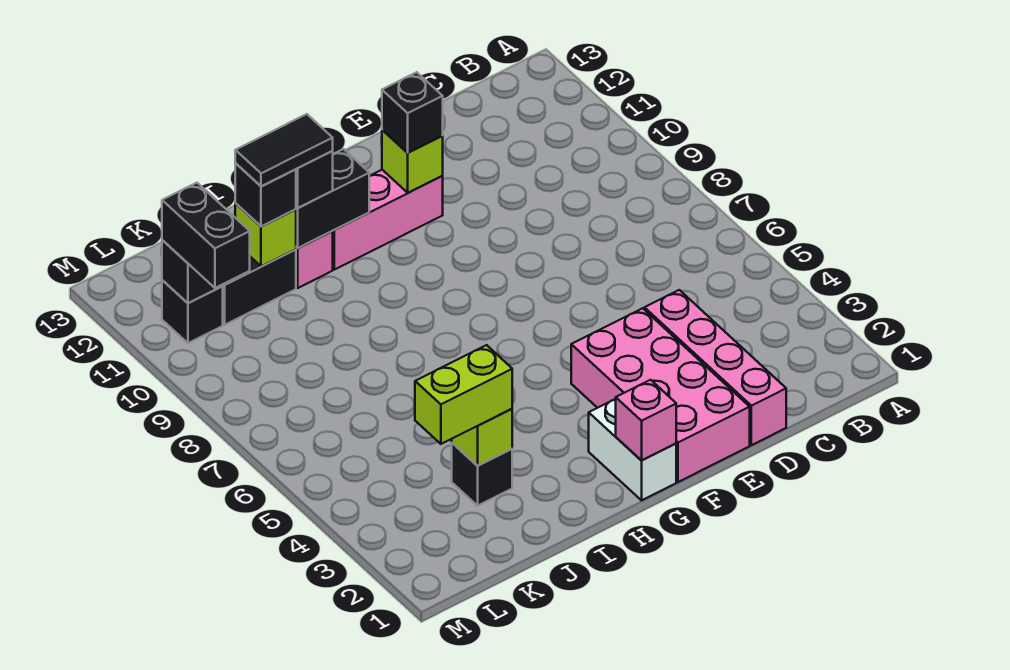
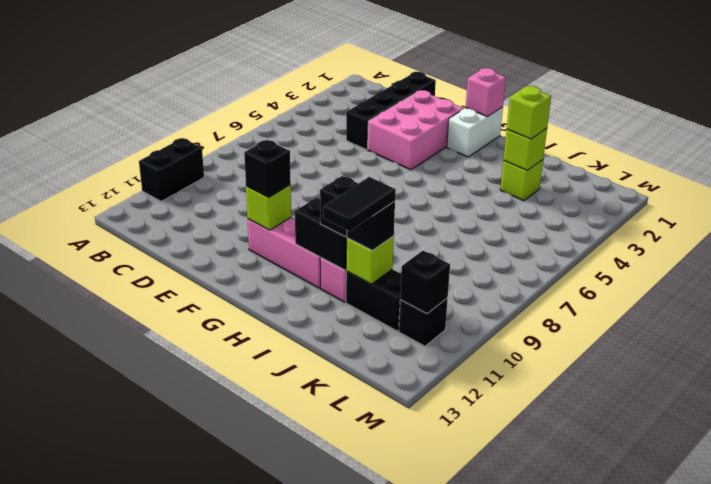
pink brick D1:D4 level 1 -> black brick D1:D4 level 1
pink brick E1:F4 level 1 -> pink brick E2:F4 level 1
black tile I11:J11 level 4 -> black tile J11:J12 level 4
black brick J3 level 1 -> lime brick J3 level 1
lime brick J3:K3 level 3 -> lime brick J3 level 3
black brick L10:L11 level 3 -> black brick A10:A11 level 1

